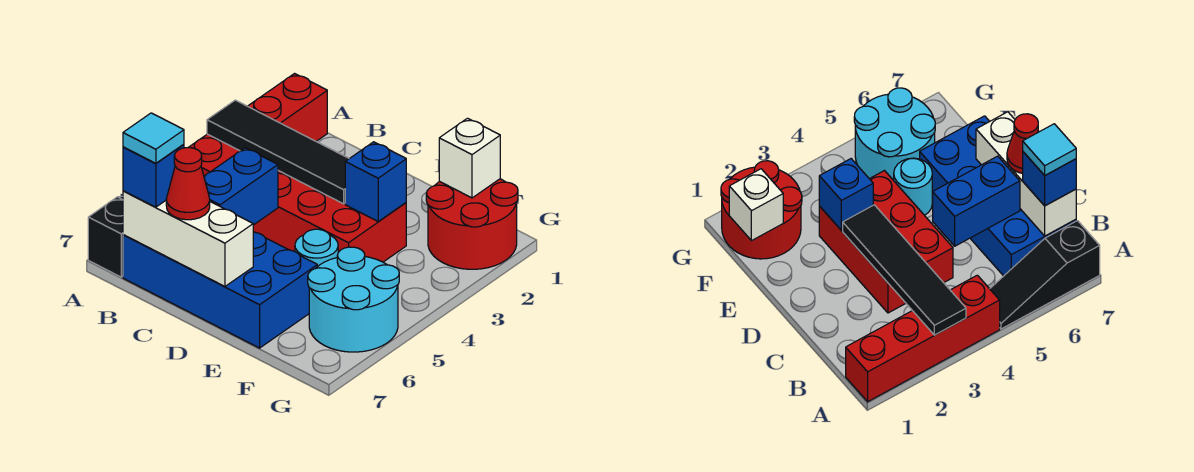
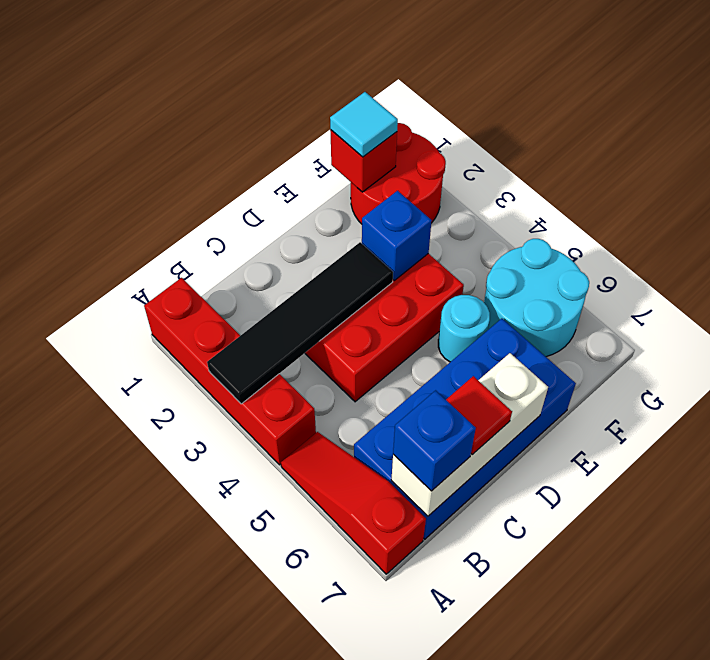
black slope A5:A7 level 1 top 7 -> red slope A5:A7 level 1 top 7
cyan tile B7 level 4 -> cyan tile F1 level 3
blue brick C5:C6 level 2 -> none
red cone C7 level 3 -> red tile C7 level 3
white brick F1 level 2 -> red brick F1 level 2

